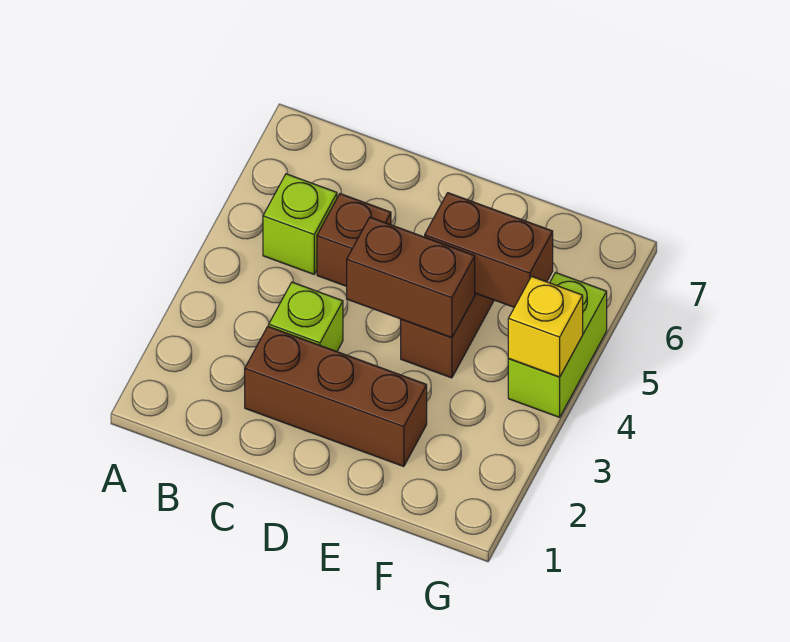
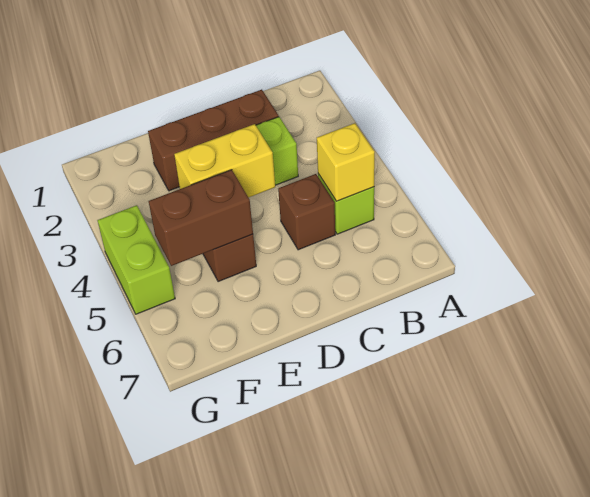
brown brick D4:E4 level 2 -> yellow brick D4:E4 level 2
yellow brick G4 level 2 -> yellow brick B5 level 2

